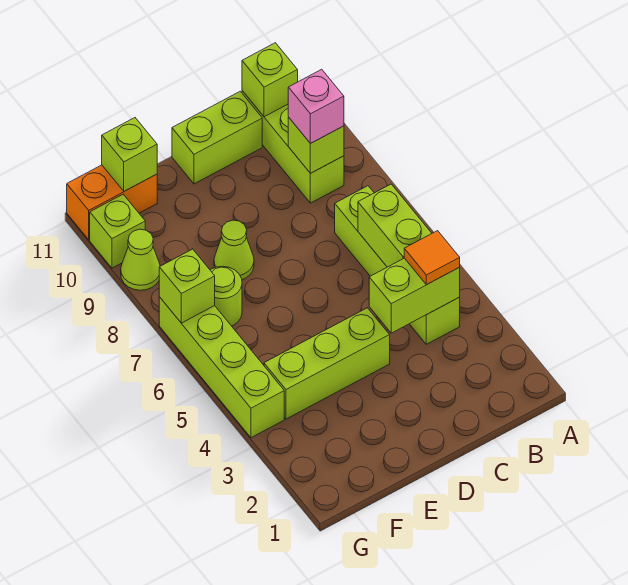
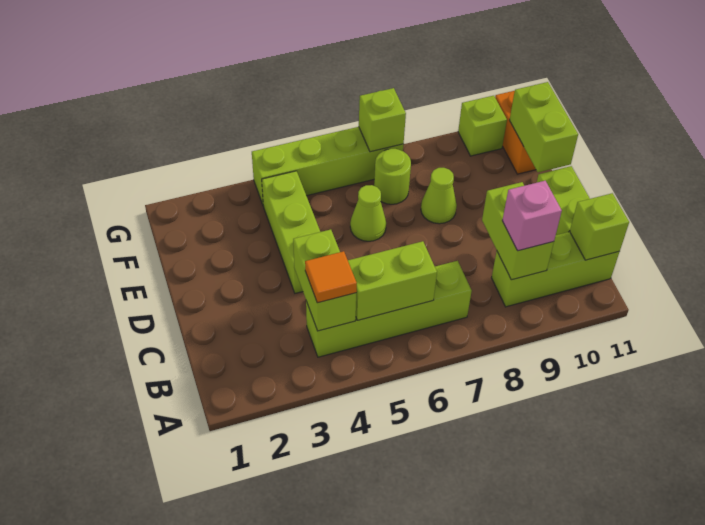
lime brick B9 level 2 -> lime brick B9:C9 level 2
lime brick F11 level 2 -> lime brick E11:F11 level 2
lime cone G9 level 1 -> lime cone E6 level 1

